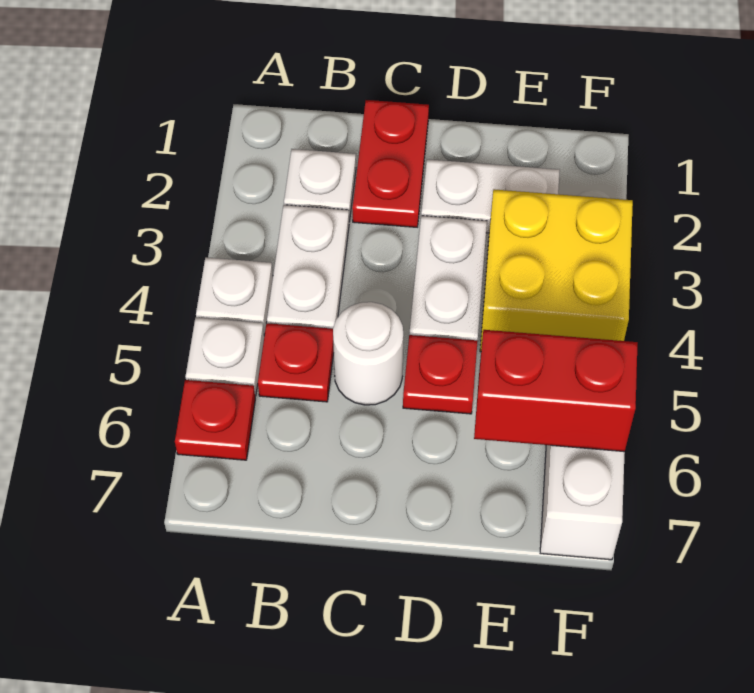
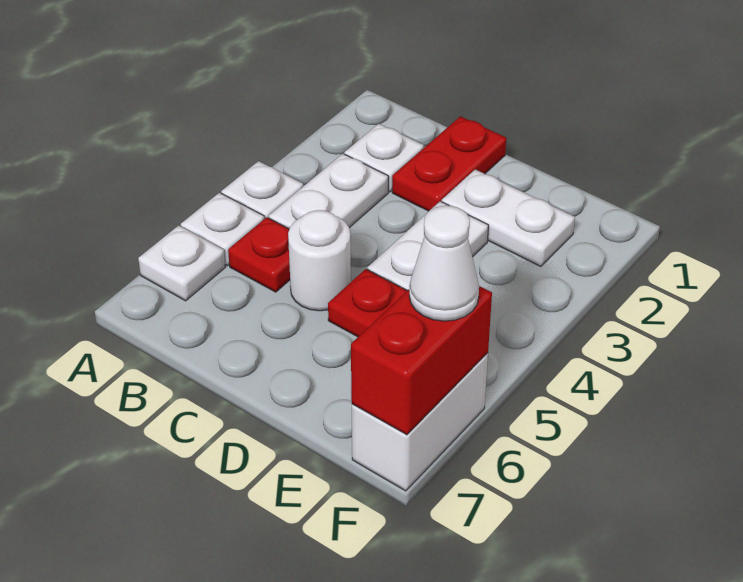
red plate A6 level 1 -> white plate A6 level 1
yellow brick E3:F4 level 1 -> none
red brick E6:F6 level 2 -> red brick F6:F7 level 2
none -> white cone F6 level 3

